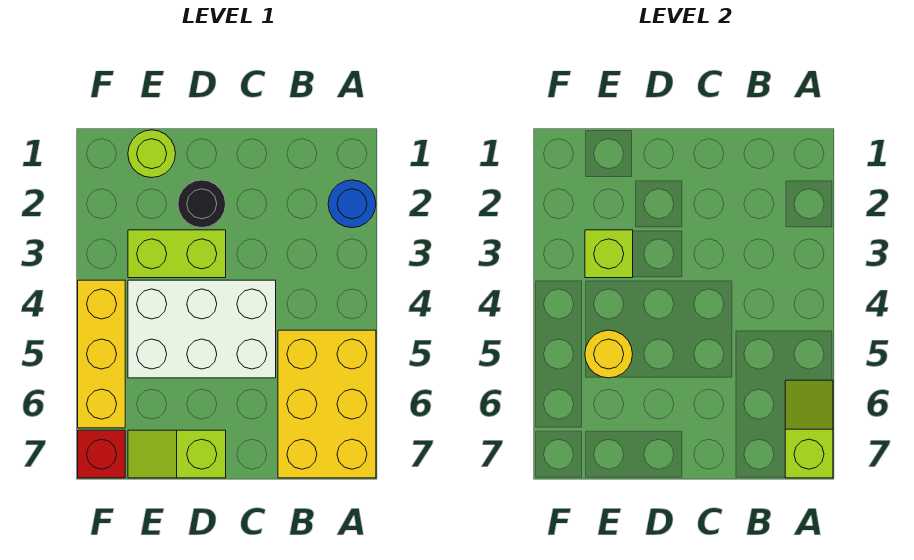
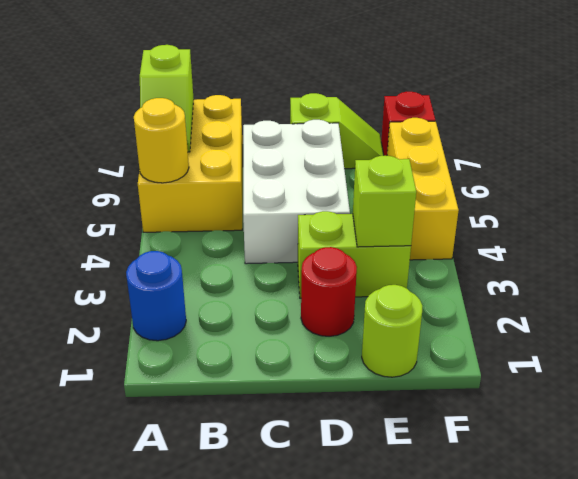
white brick C4:E5 level 1 -> white brick C4:D6 level 1
black round brick D2 level 1 -> red round brick D2 level 1
yellow round brick E5 level 2 -> yellow round brick A5 level 2

